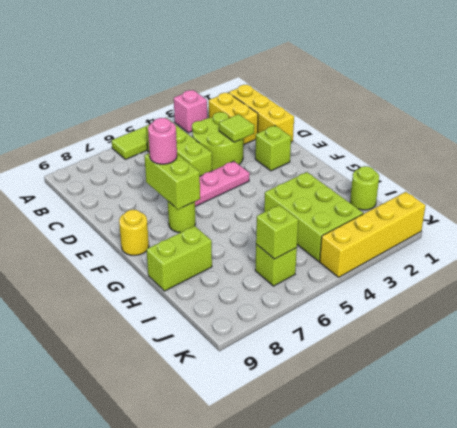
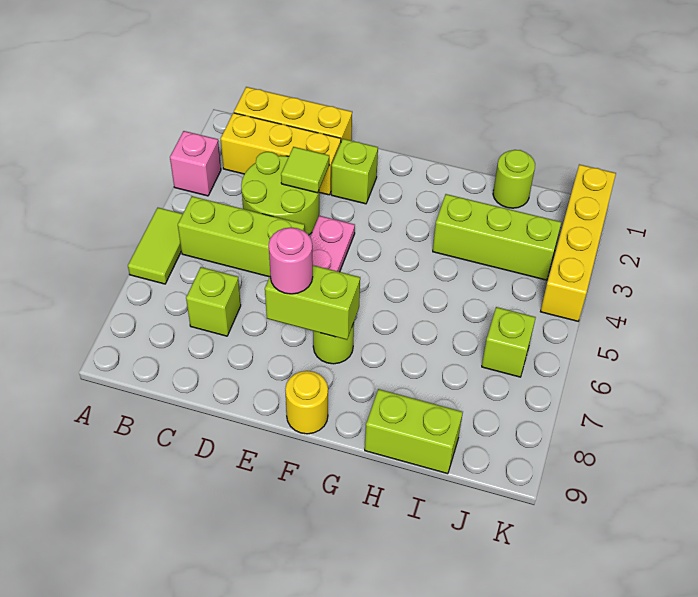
yellow brick B2:C2 level 1 -> yellow brick B2:D2 level 1
lime brick H3:J4 level 1 -> lime brick H3:J3 level 1
lime brick H8:H9 level 1 -> lime brick H9:I9 level 1
lime brick J6 level 2 -> lime brick C7 level 1

